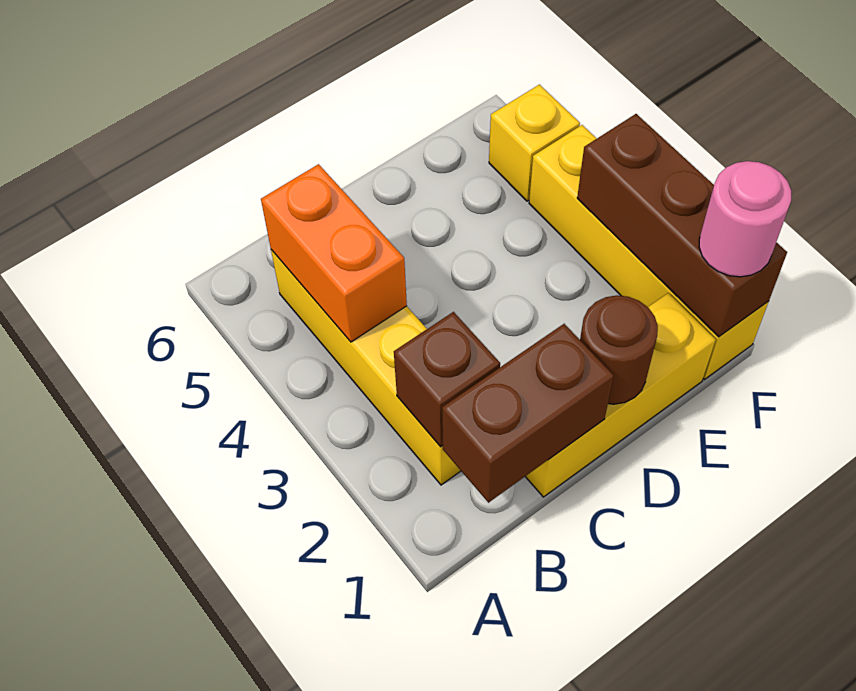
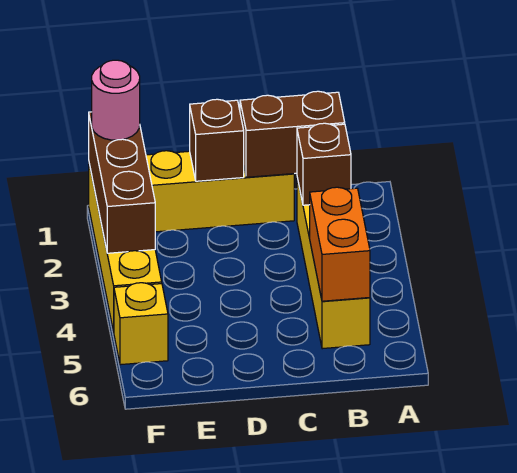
brown round brick D1 level 2 -> brown brick D1 level 2

